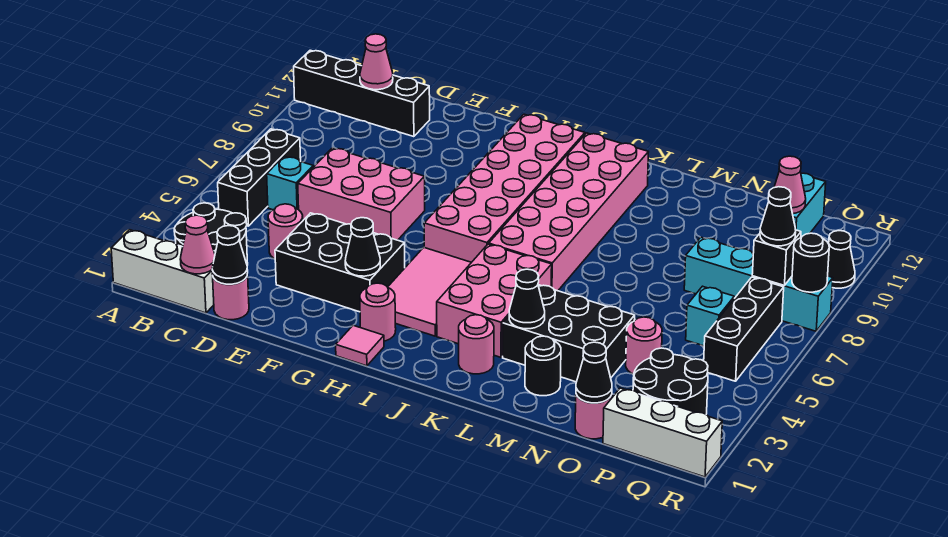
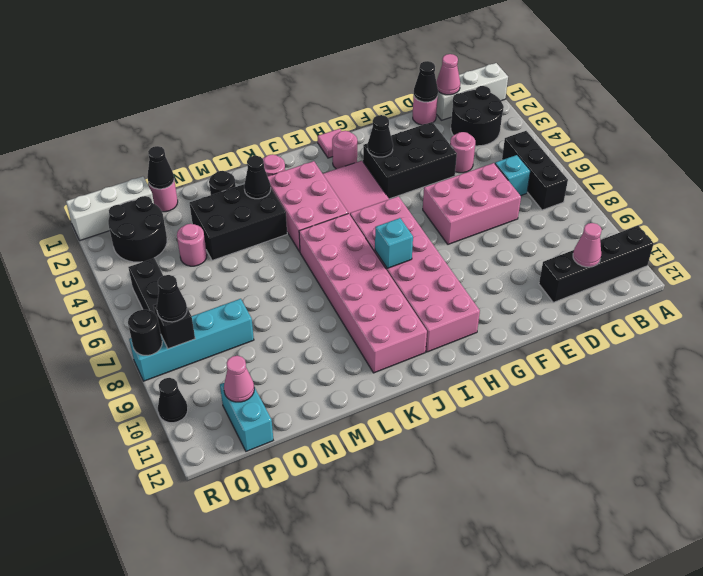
cyan brick P6 level 1 -> cyan brick I8 level 2

